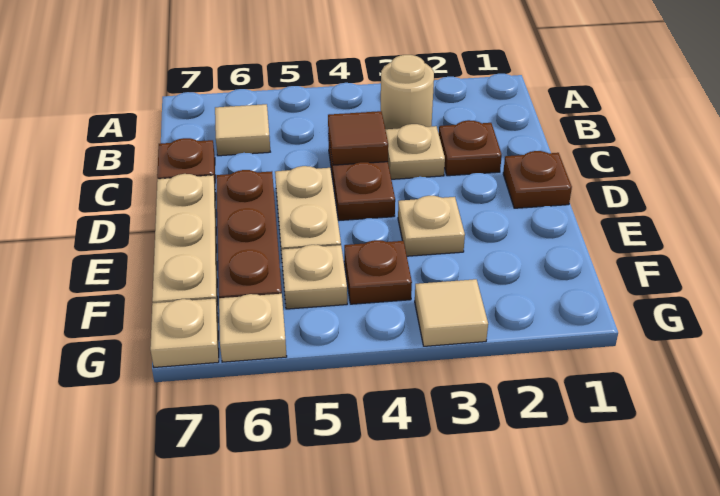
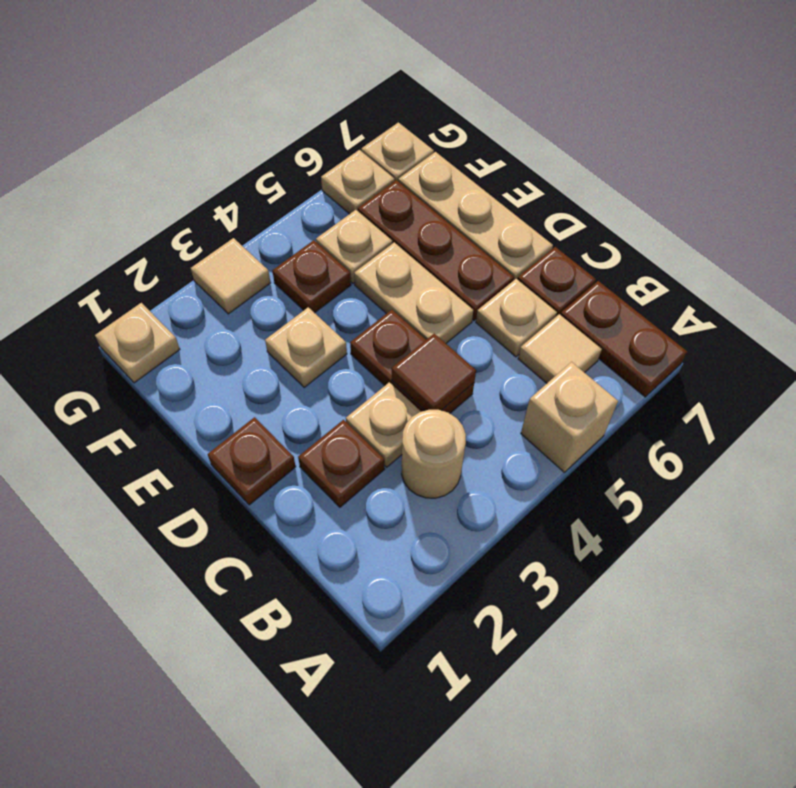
none -> tan brick A5 level 1
none -> brown plate A7:B7 level 1
none -> tan plate C6 level 1
none -> tan plate G1 level 1

